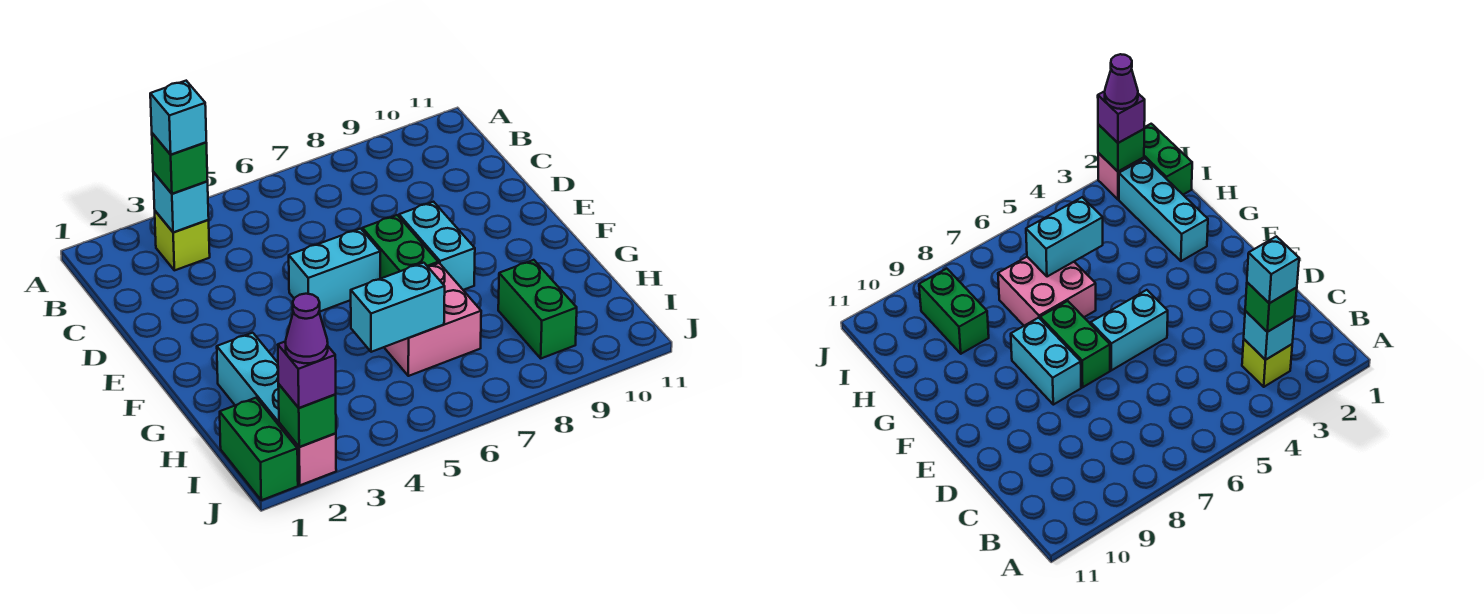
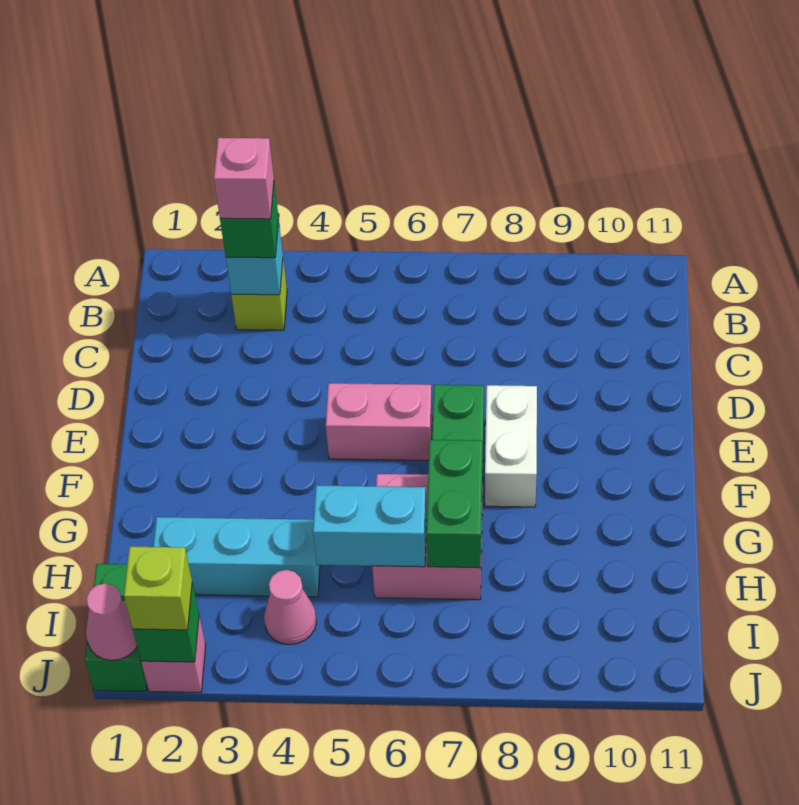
cyan brick B3 level 4 -> pink brick B3 level 4
cyan brick E5:E6 level 1 -> pink brick E5:E6 level 1
cyan brick E8:F8 level 1 -> white brick E8:F8 level 1
cyan brick G2:I2 level 1 -> cyan brick H2:H4 level 1
green brick H9:I9 level 1 -> green brick G7:H7 level 2
none -> pink cone I4 level 1
none -> pink cone J1 level 2
purple brick J2 level 3 -> lime brick J2 level 3
purple cone J2 level 4 -> none

